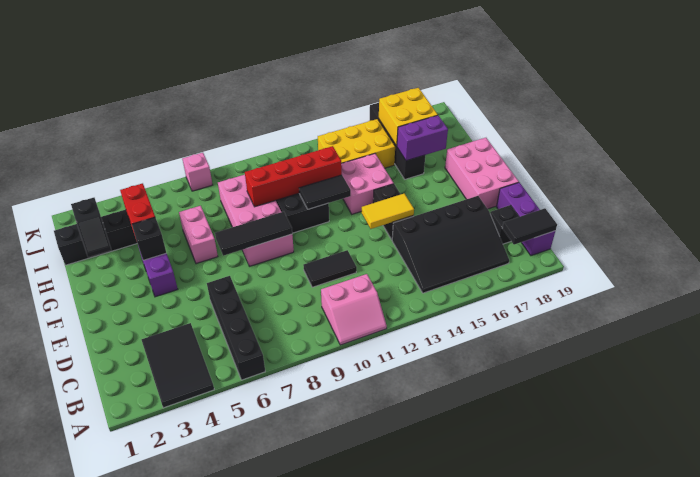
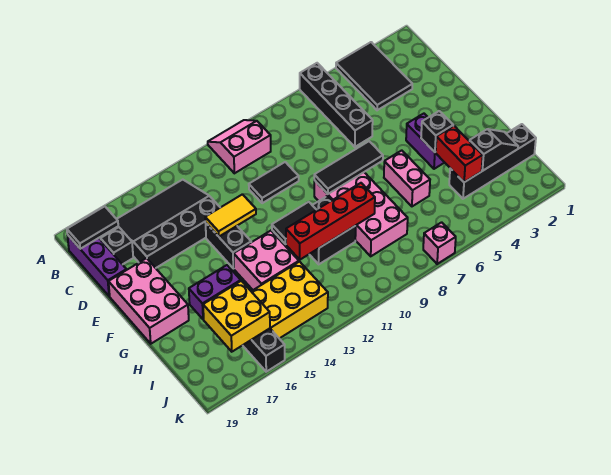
black slope H2:I2 level 2 top I -> black slope I2:I3 level 2 top 3

